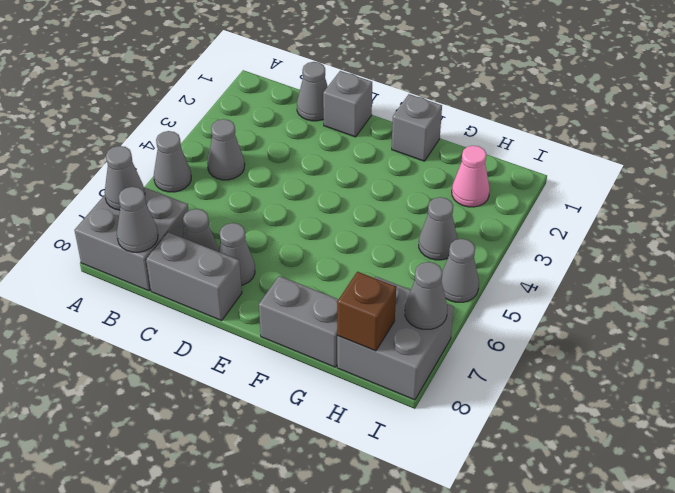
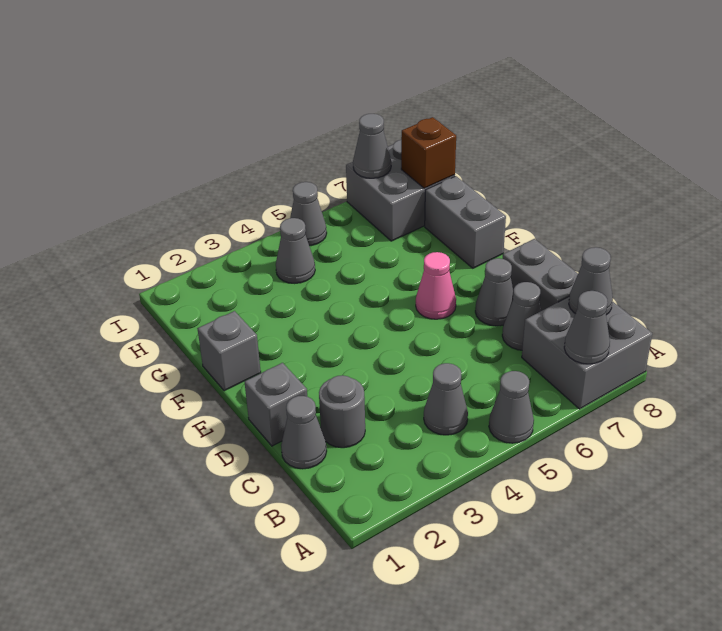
none -> grey round brick C2 level 1
pink cone H2 level 1 -> pink cone E6 level 1

